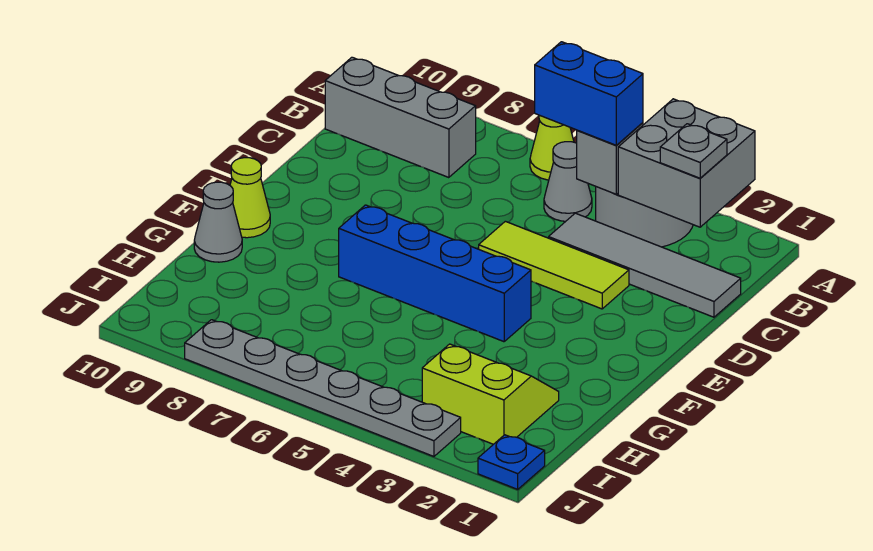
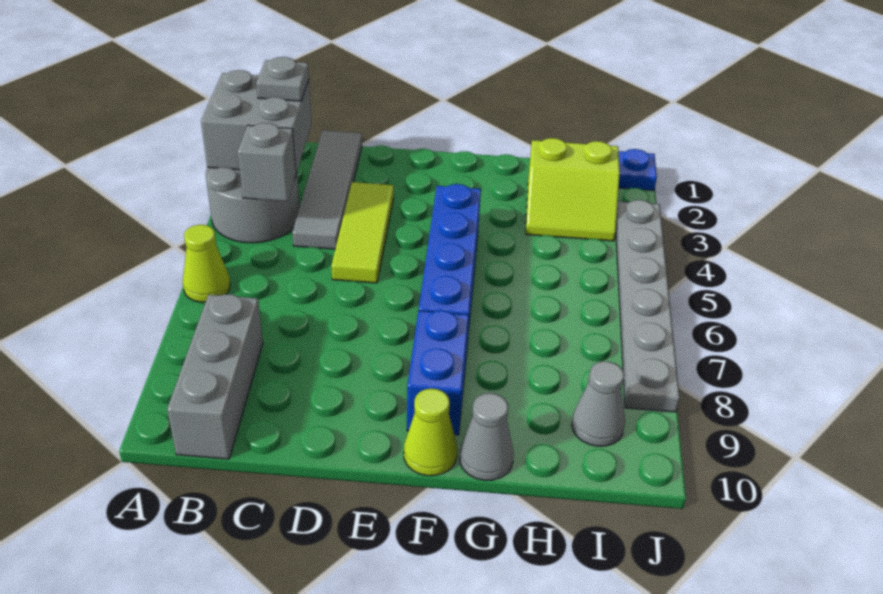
blue brick B4:B5 level 3 -> blue brick F8:F9 level 1
grey cone B5 level 1 -> grey cone I9 level 1
lime slope H2:I3 level 1 top I -> lime slope H2:I3 level 1 top 2

